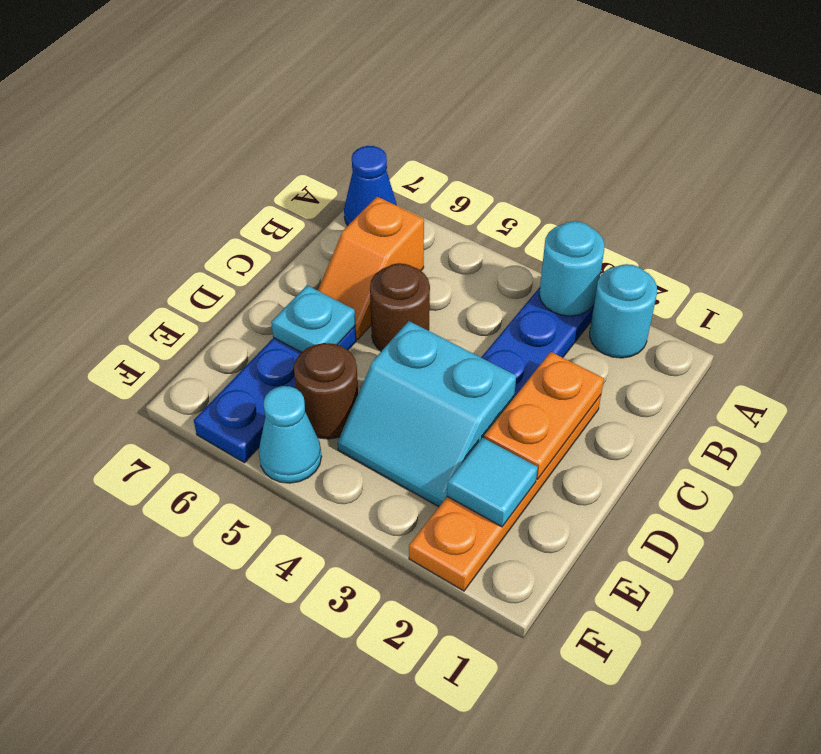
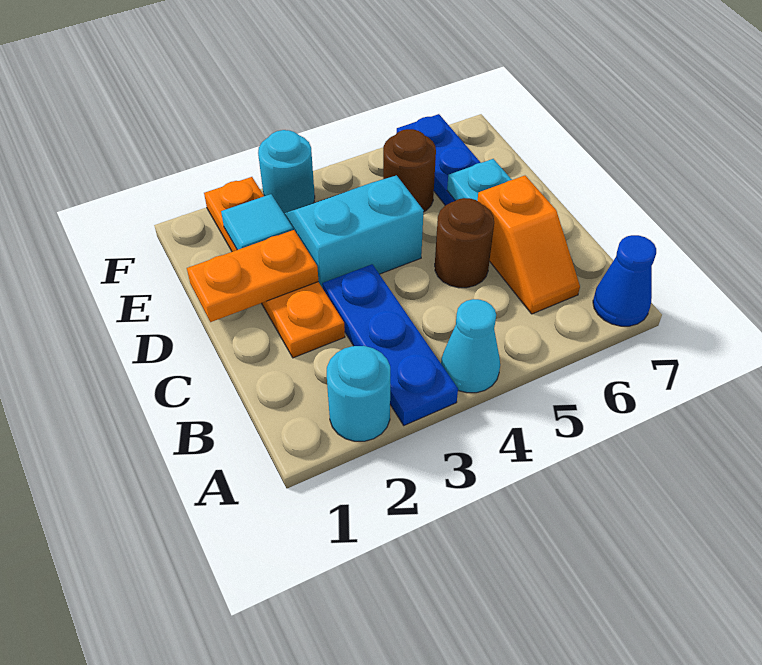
cyan round brick A3 level 2 -> cyan round brick F3 level 1
orange slope B6:C6 level 1 top B -> orange slope B6:C6 level 1 top C
orange plate C2:D2 level 2 -> orange plate D1:D2 level 2
cyan cone F5 level 1 -> cyan cone A4 level 1

